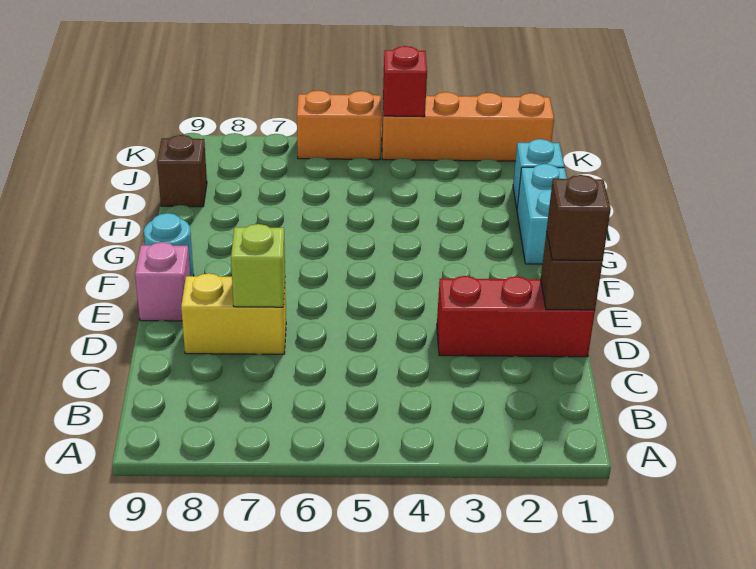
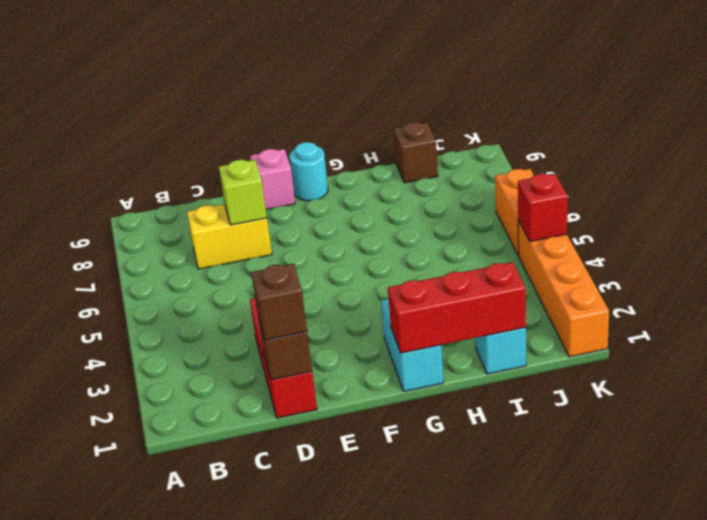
yellow brick D7:D8 level 1 -> yellow brick C7:D7 level 1
cyan brick G1:H1 level 1 -> cyan brick G1:G2 level 1
none -> red brick G1:I1 level 2

